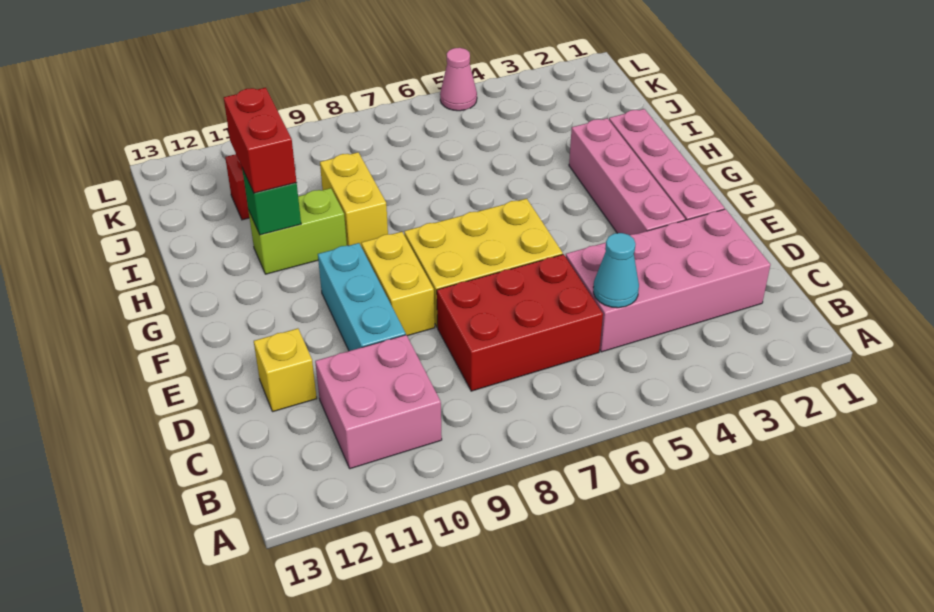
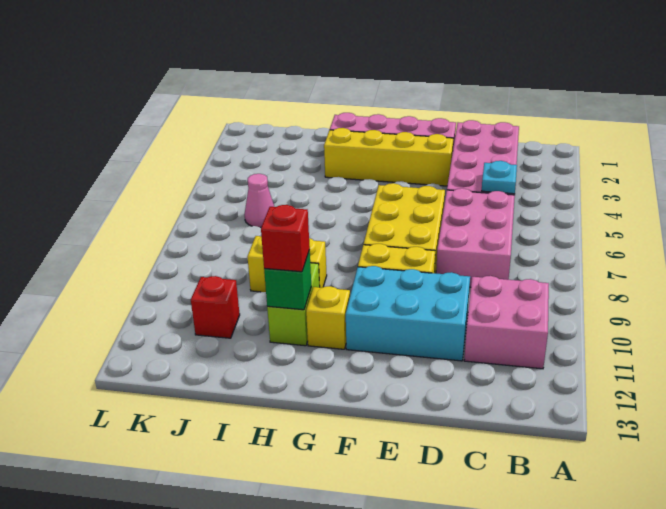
cyan cone C5 level 2 -> cyan plate C5 level 2
red brick C6:D8 level 1 -> pink brick C6:D8 level 1
cyan brick D10:F10 level 1 -> cyan brick D10:F11 level 1
yellow brick D12 level 1 -> yellow brick G11 level 1
pink brick E3:H3 level 1 -> yellow brick E3:H3 level 1
red brick H11:I11 level 3 -> red brick H11 level 3
pink cone L5 level 1 -> pink cone J6 level 1

